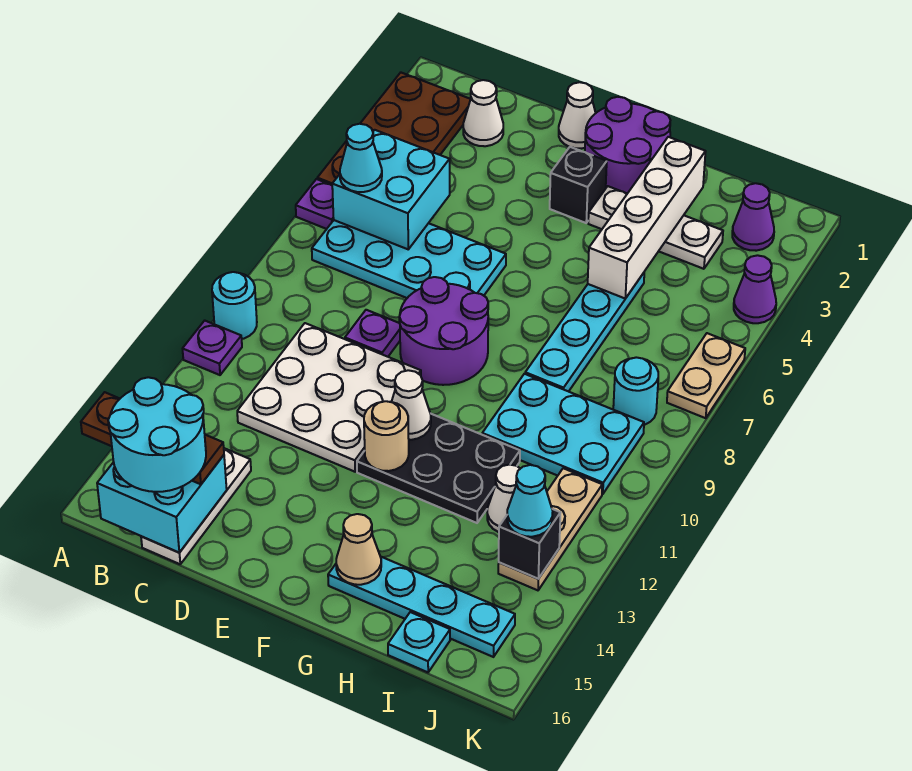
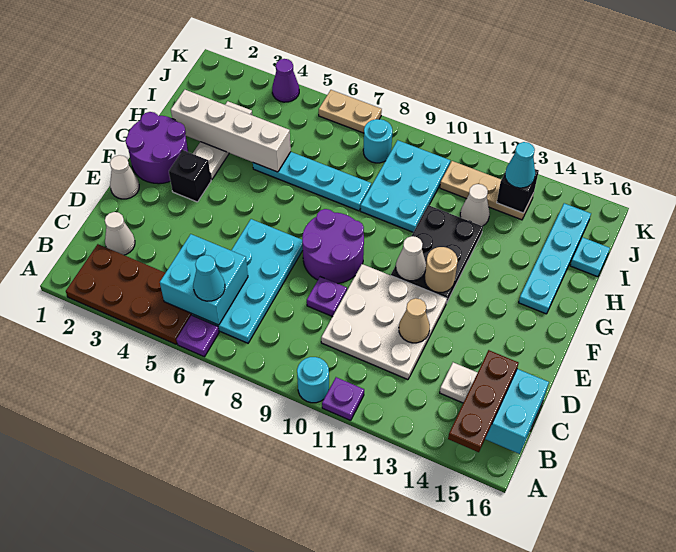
cyan round brick B15:C16 level 4 -> none
tan cone G15 level 2 -> tan cone D12 level 2
purple cone J2 level 1 -> none

